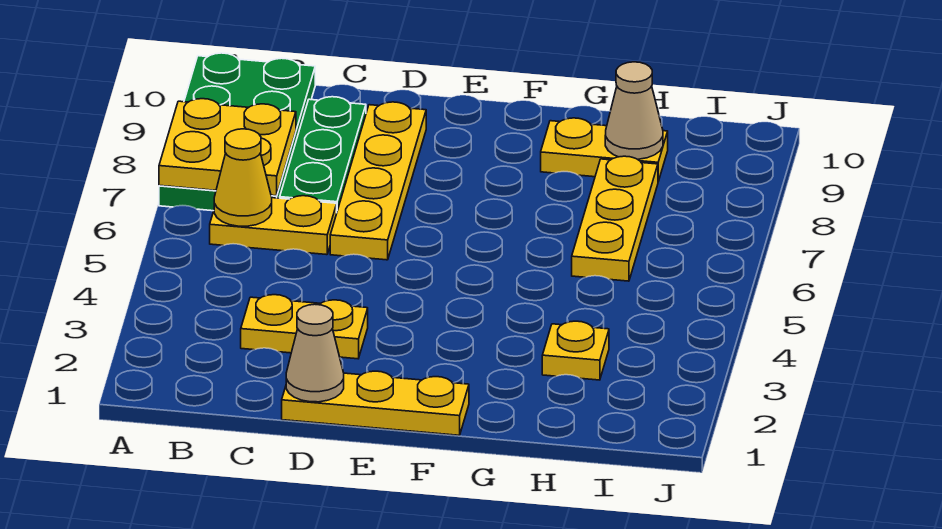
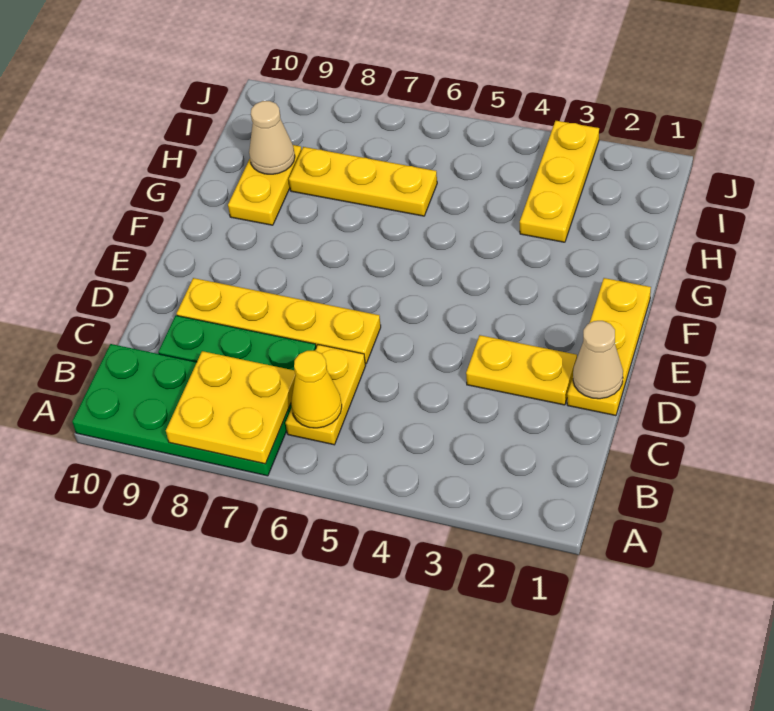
yellow plate C3:D3 level 1 -> yellow plate D2:D3 level 1
yellow plate H3 level 1 -> yellow plate H3:J3 level 1

